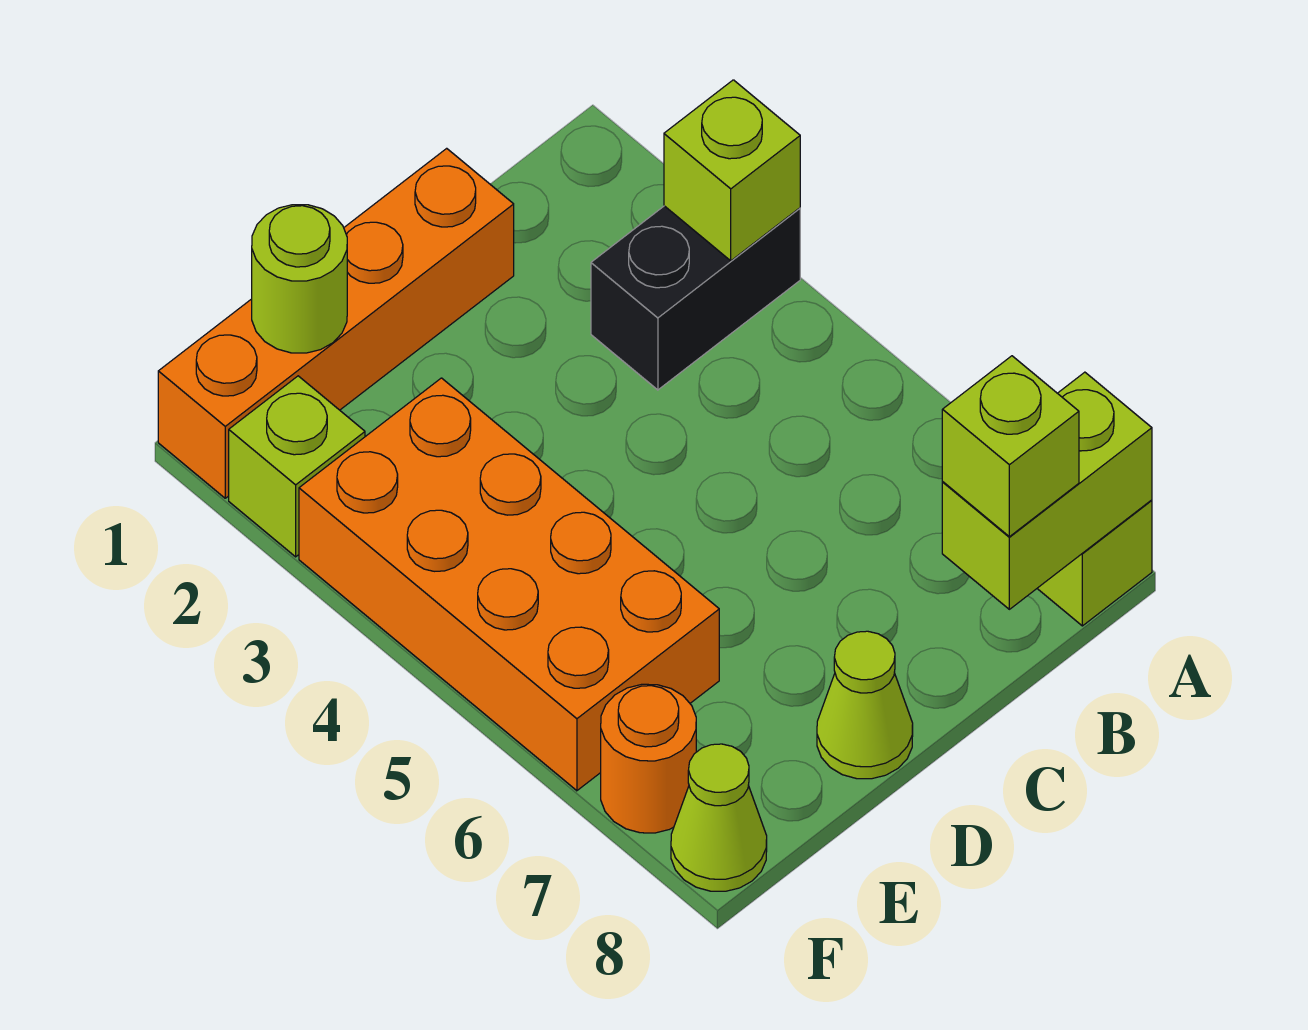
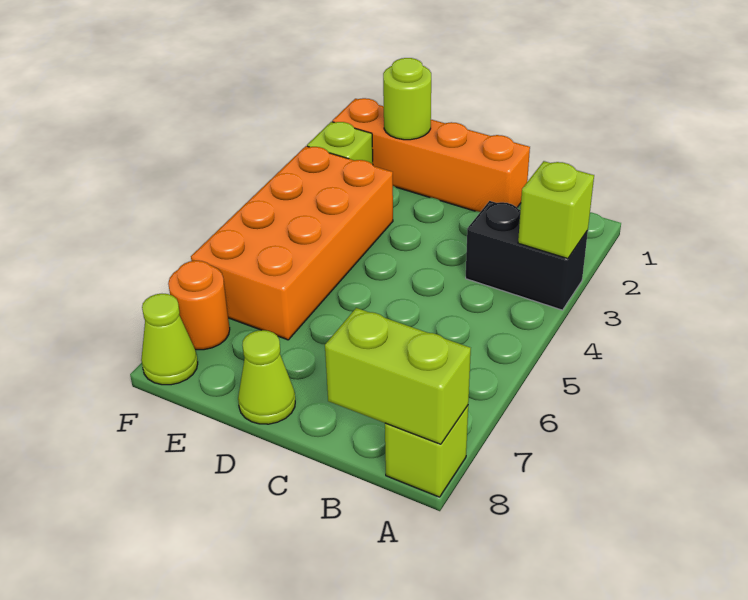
lime brick B8 level 3 -> none

